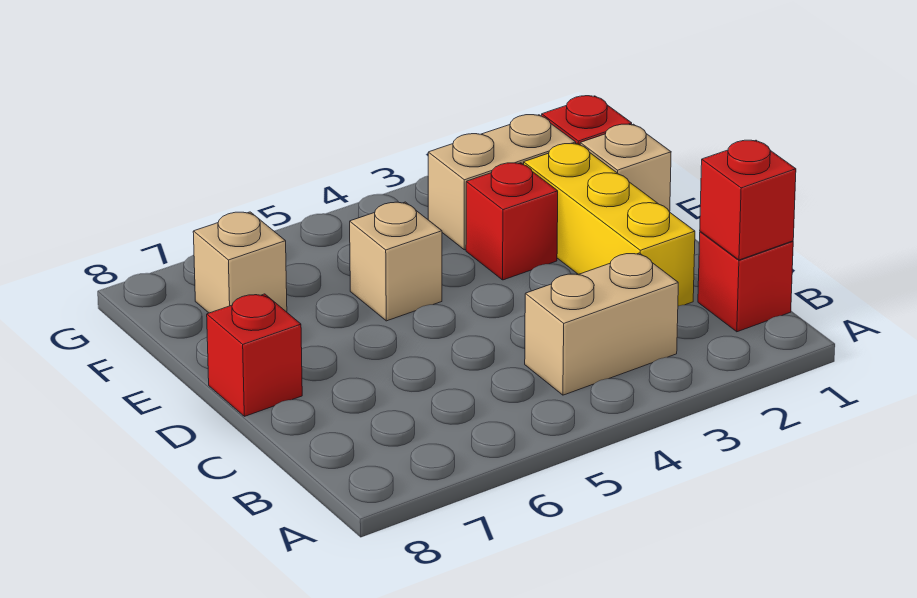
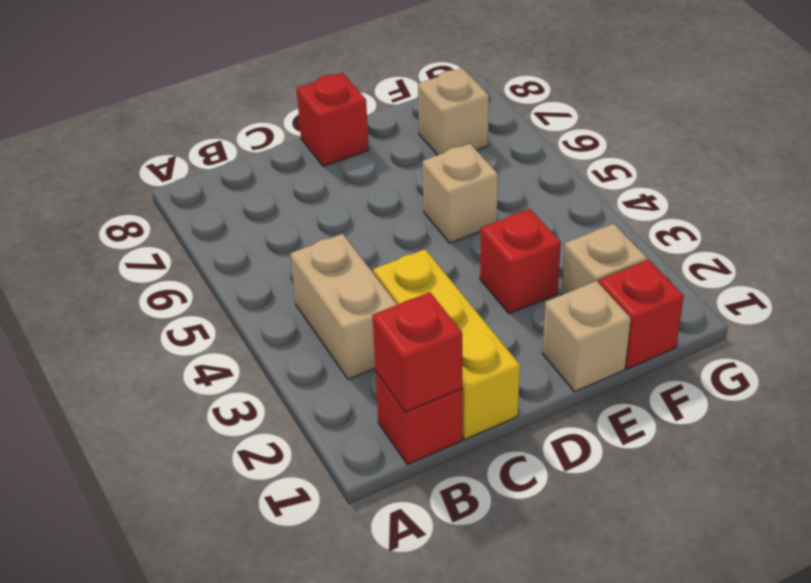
yellow brick C2:E2 level 1 -> yellow brick C1:C3 level 1
tan brick F2:F3 level 1 -> tan brick F2 level 1

